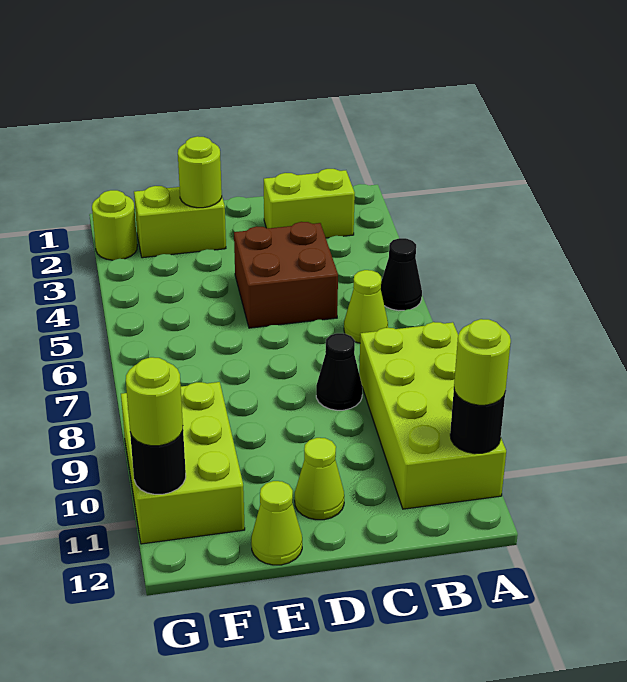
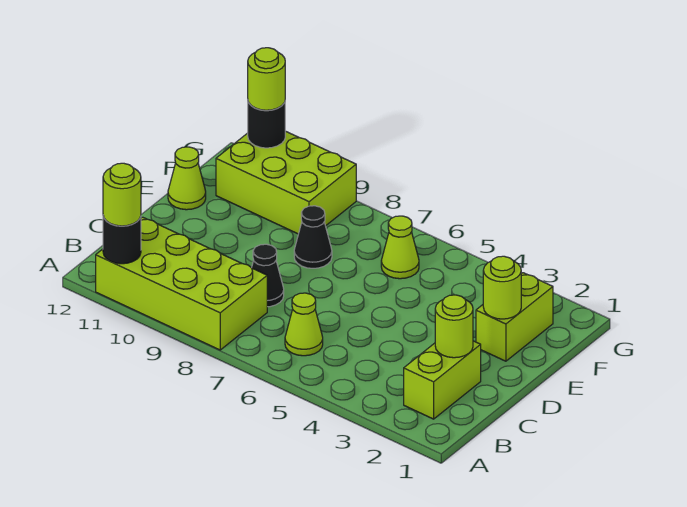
black cone A5 level 1 -> black cone E8 level 1
brown brick C4:D5 level 1 -> none
lime cone D11 level 1 -> lime cone F6 level 1
lime round brick G2 level 1 -> lime round brick C2 level 2

